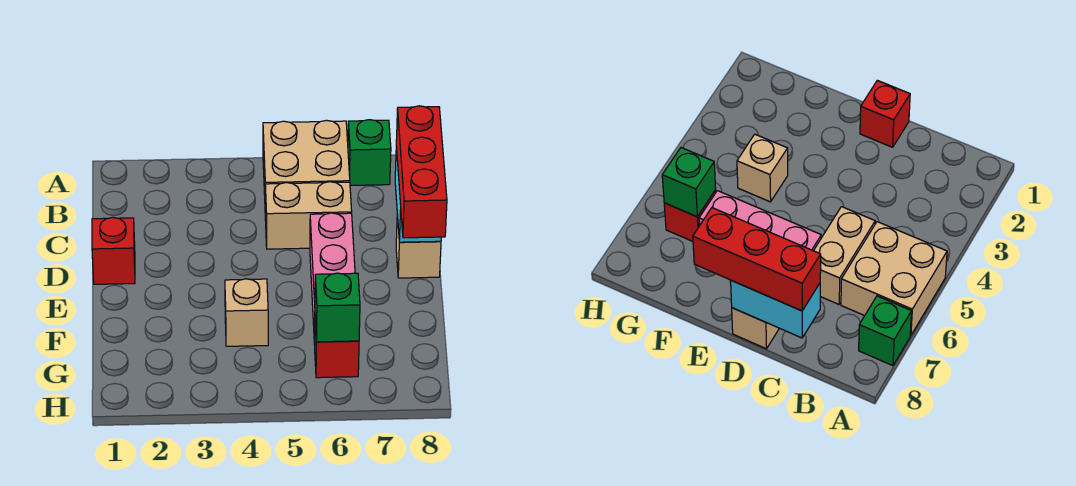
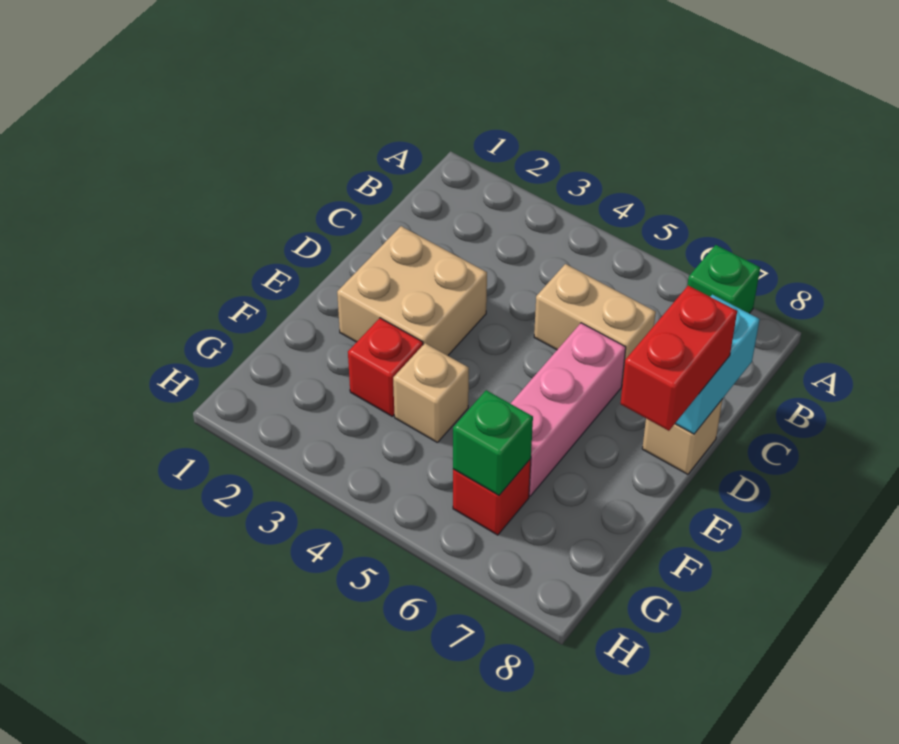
tan brick A5:B6 level 1 -> tan brick D2:E3 level 1
red brick C8:E8 level 3 -> red brick D8:E8 level 3
red brick D1 level 1 -> red brick F3 level 1

